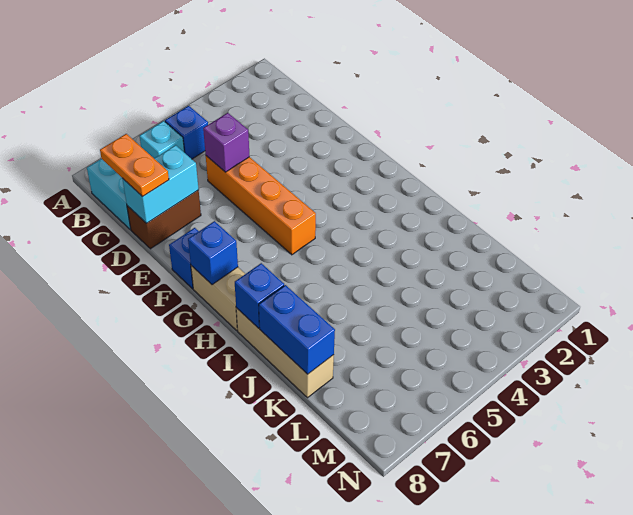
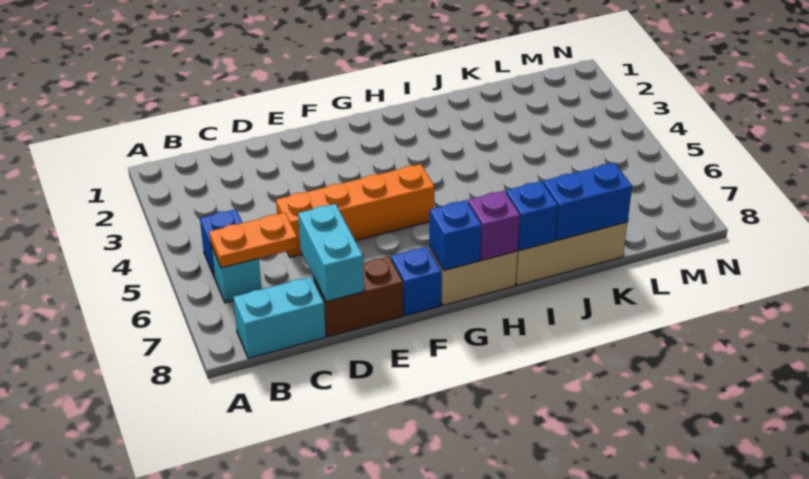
orange plate C8:D8 level 3 -> orange plate B6:C6 level 2
purple brick D5 level 2 -> purple brick H8 level 2
brown brick D7:D8 level 1 -> brown brick D8:E8 level 1

